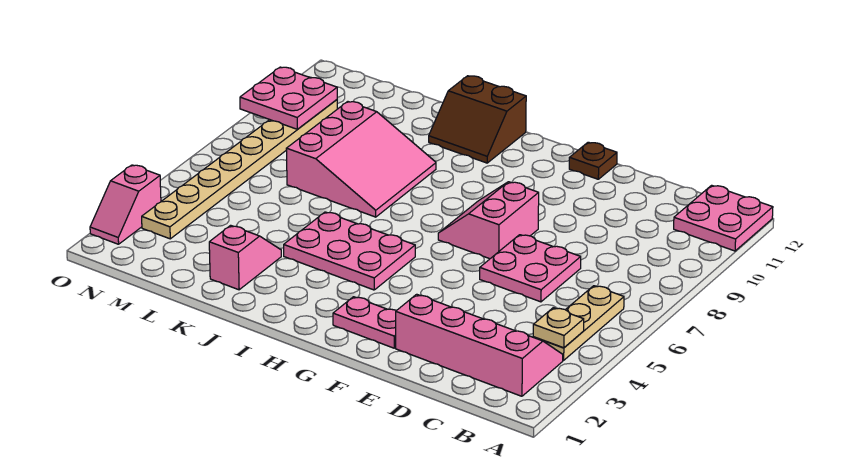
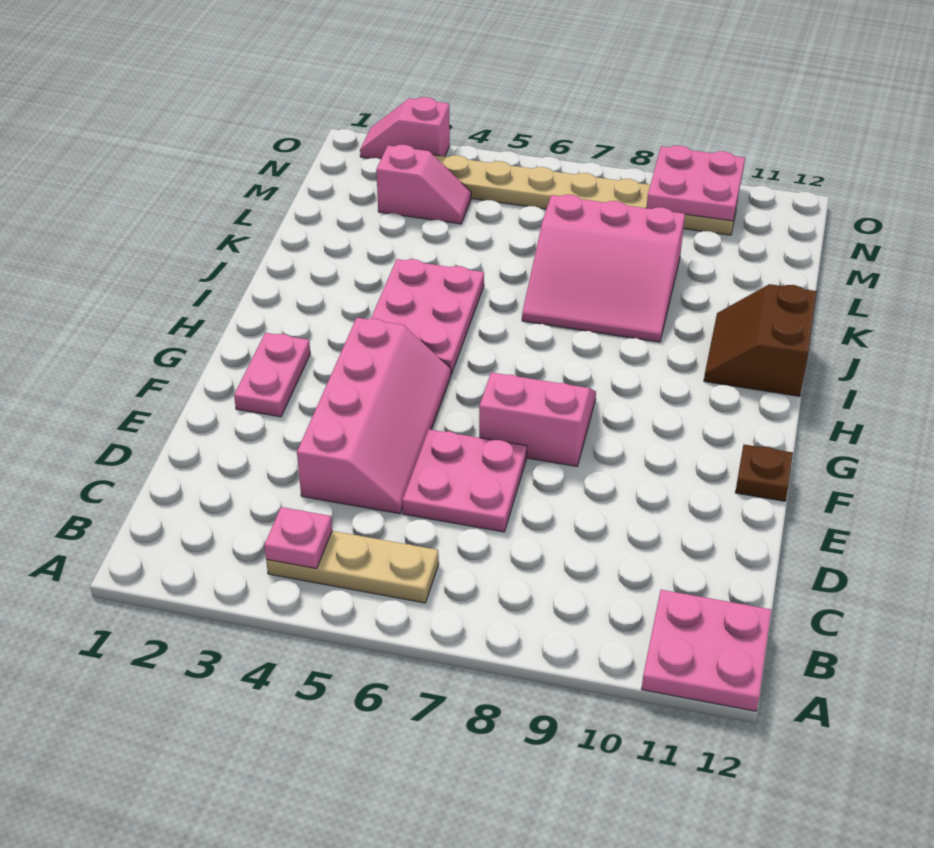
pink slope B2:E3 level 1 top 2 -> pink slope D4:G5 level 1 top 4
tan plate B4 level 2 -> pink plate B4 level 2
pink slope K2:K3 level 1 top 2 -> pink slope M3:M4 level 1 top 3

